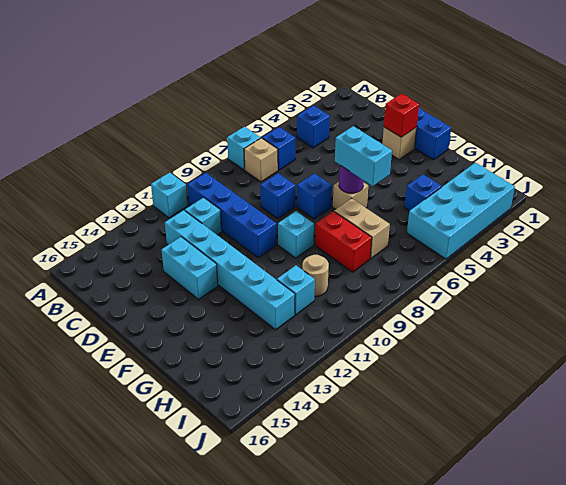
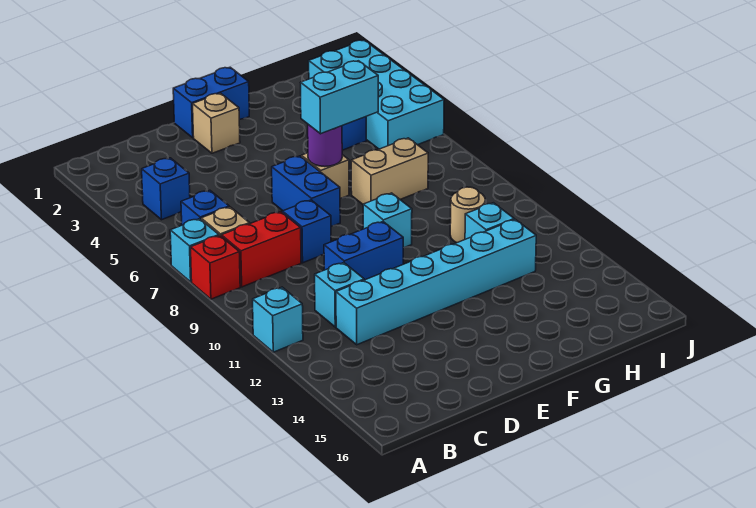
blue brick B10:E10 level 1 -> blue brick D10:E10 level 1
cyan brick D13:E13 level 1 -> none
red brick E2 level 2 -> red brick A8 level 1
blue brick E7 level 1 -> blue brick E6:E7 level 1
red brick G8:H8 level 1 -> red brick B8:C8 level 1

